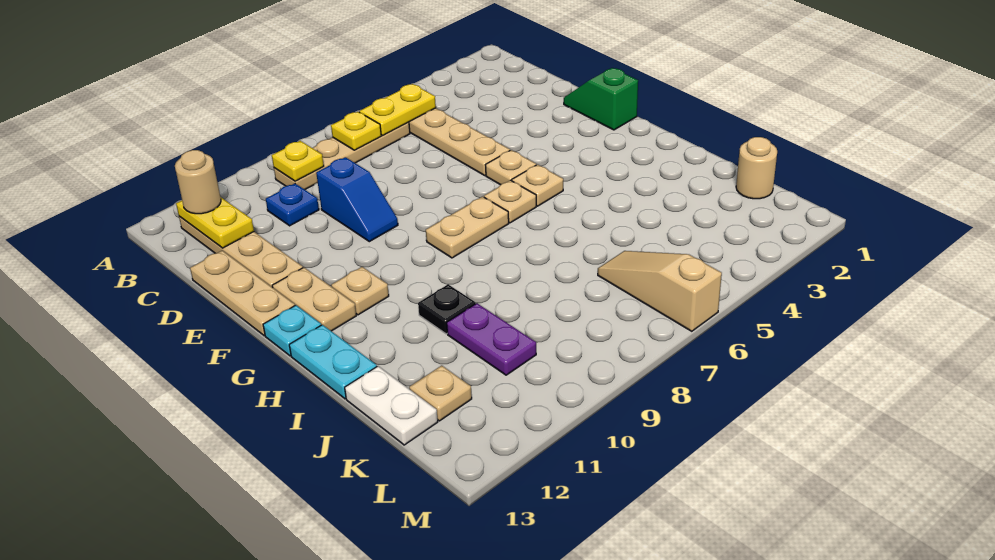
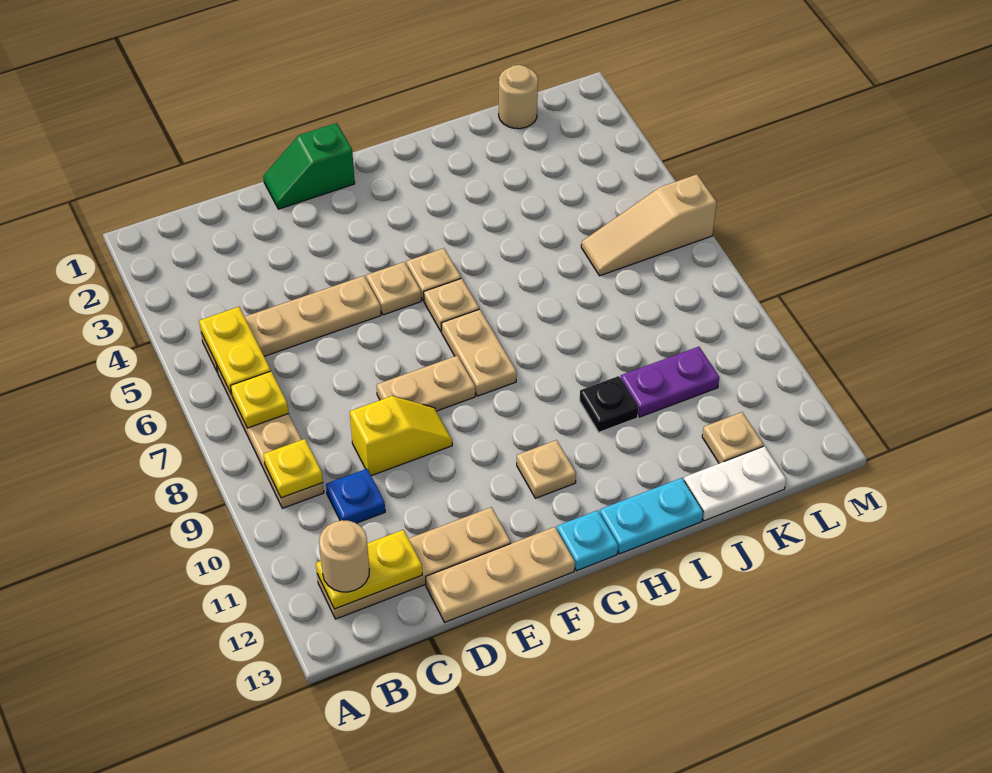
blue slope D9:E9 level 1 top D -> yellow slope D9:E9 level 1 top D
tan plate F12:G12 level 1 -> tan plate E8:F8 level 1

